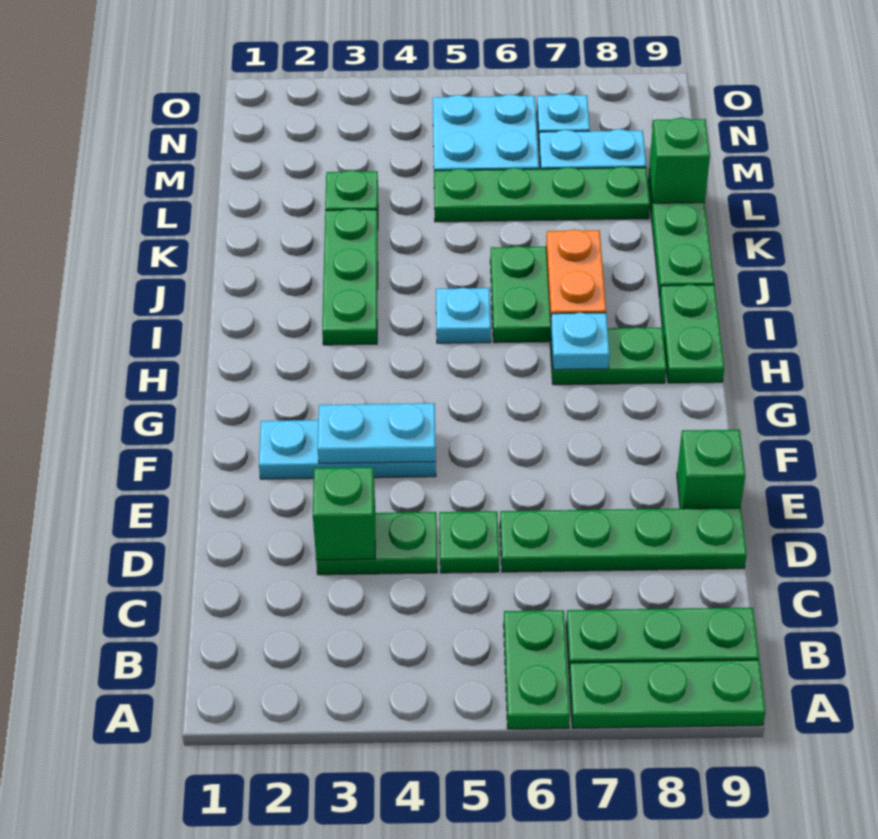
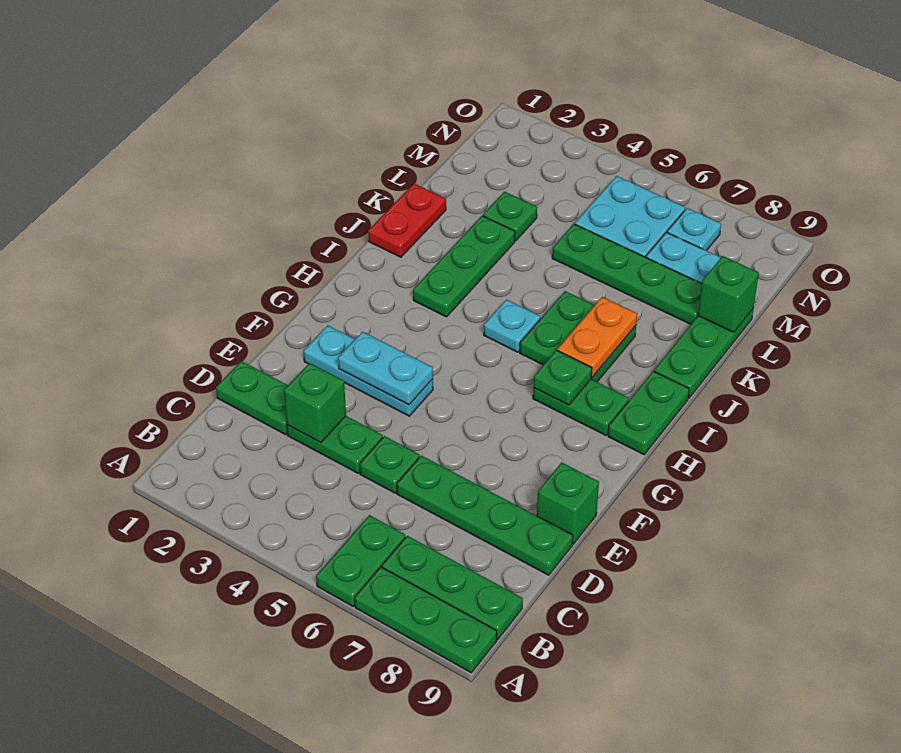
none -> green plate D1:D2 level 1
cyan plate H7 level 2 -> green plate H7 level 2
none -> red plate J1:K1 level 1

